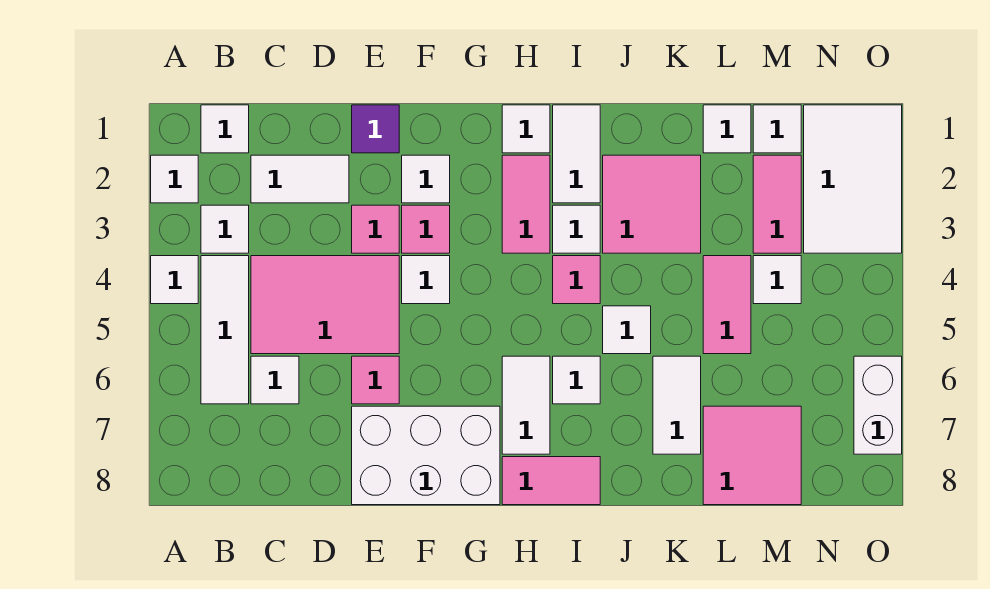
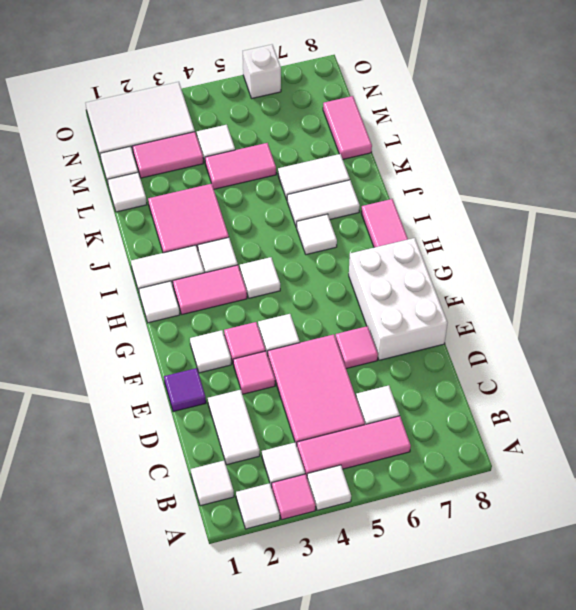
white tile B4:B6 level 1 -> pink tile B4:B6 level 1
white tile H6:H7 level 1 -> white tile J6:J7 level 1
pink tile I4 level 1 -> pink tile A3 level 1
white tile J5 level 1 -> white tile H4 level 1
pink tile L7:M8 level 1 -> pink tile L8:M8 level 1
white brick O6:O7 level 1 -> white brick O6 level 1

